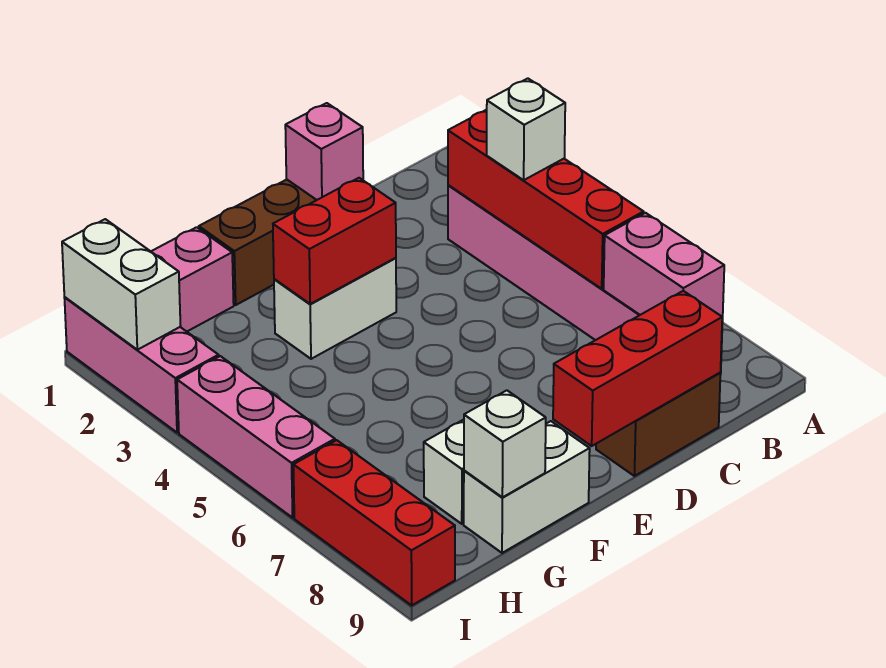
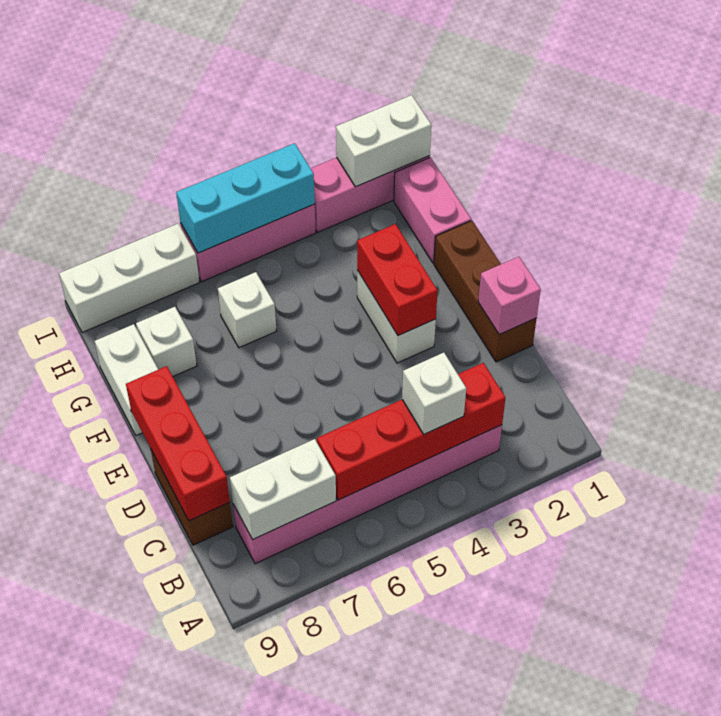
pink brick B7:B8 level 2 -> white brick B7:B8 level 2
white brick G9 level 2 -> white brick G6 level 1
none -> cyan brick I4:I6 level 2
red brick I7:I9 level 1 -> white brick I7:I9 level 1

